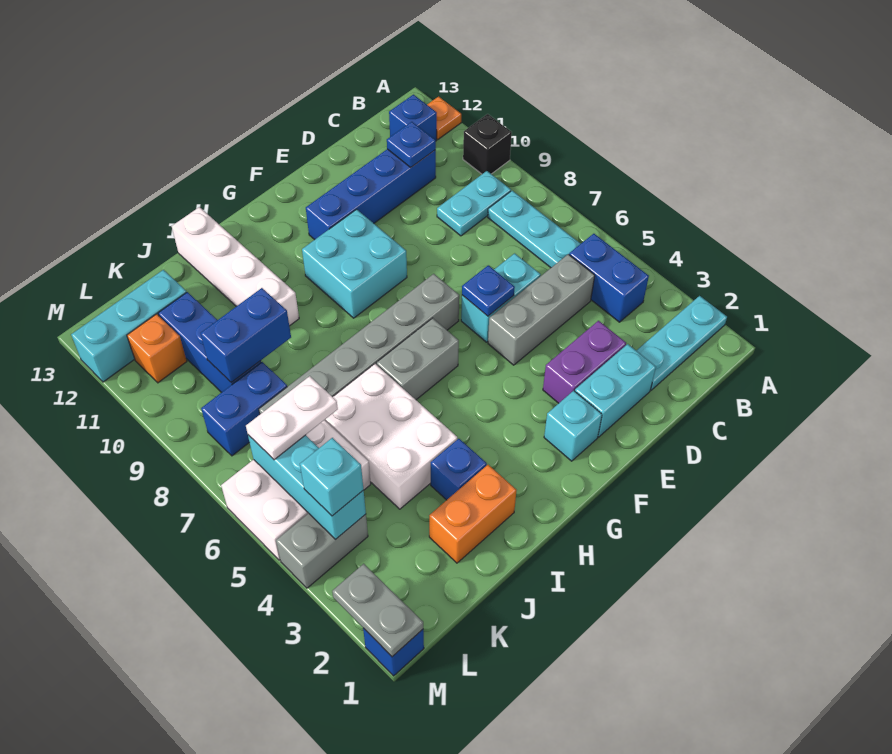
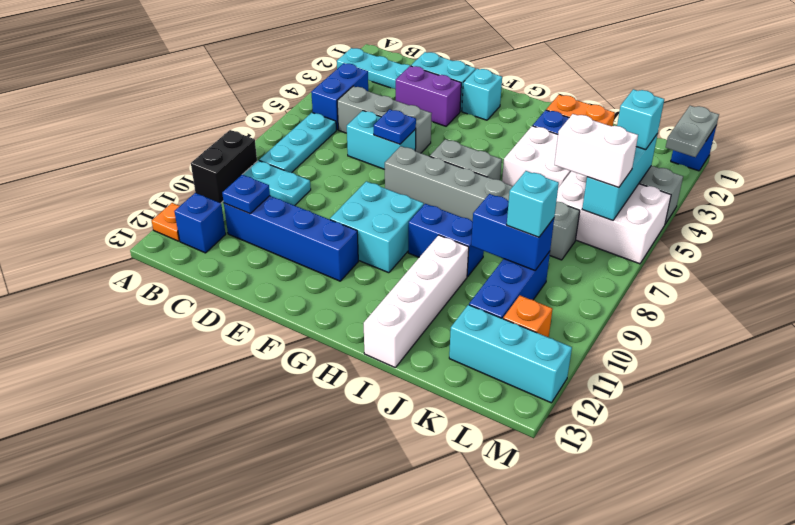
black brick A10 level 1 -> black brick A9:A10 level 1
white brick I4:J6 level 1 -> white brick I4:J5 level 1
white plate K6:L6 level 3 -> white brick K6:L6 level 3
blue brick K8:L8 level 1 -> blue brick H9:I9 level 1
none -> cyan brick K9 level 3

